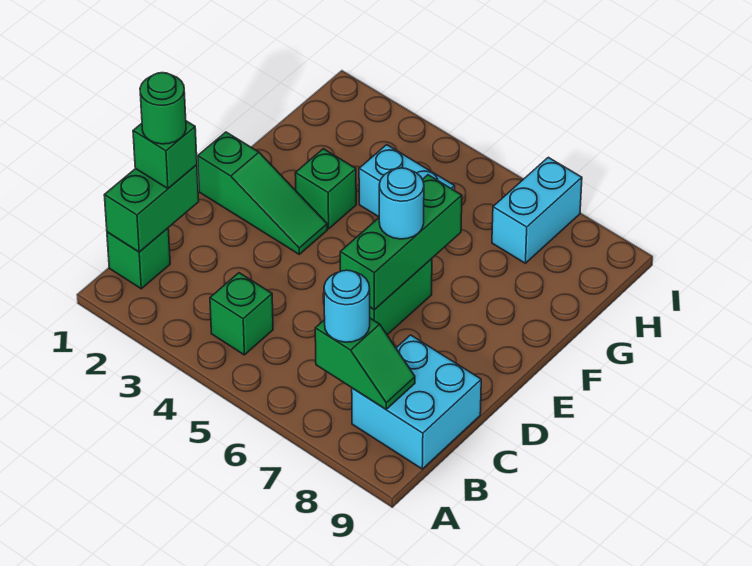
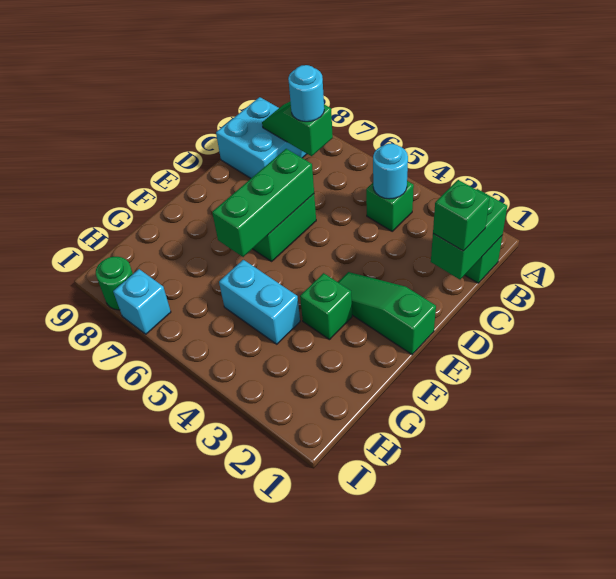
green round brick C1 level 4 -> green round brick I8 level 1
cyan round brick E6 level 3 -> cyan round brick B4 level 2
cyan brick H7:I7 level 1 -> cyan brick I7 level 1

